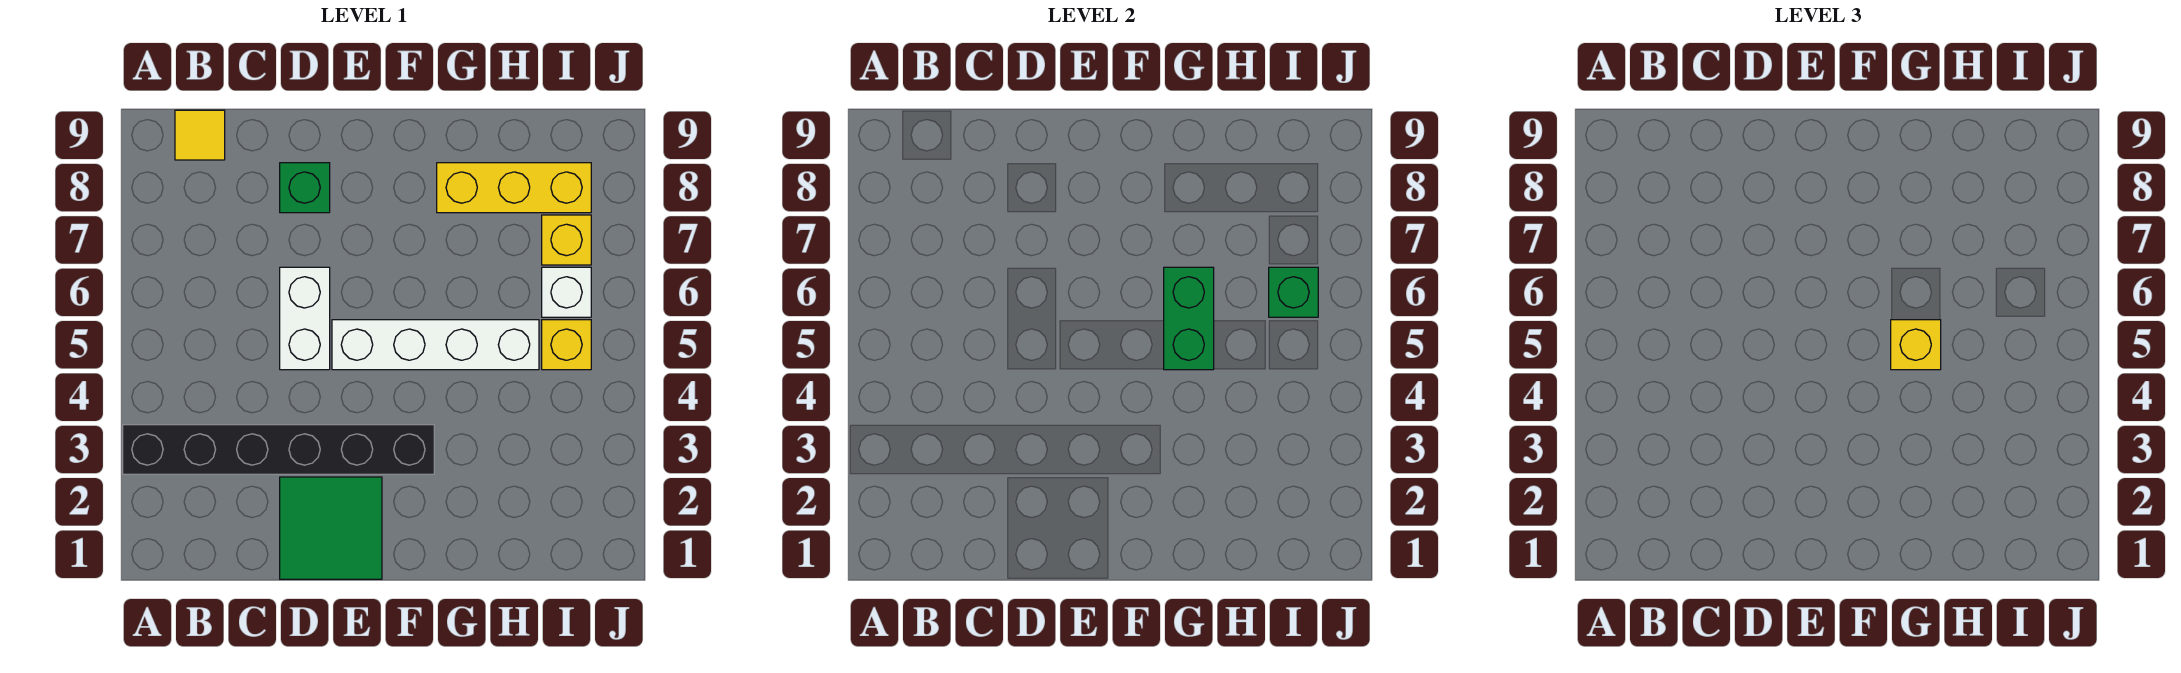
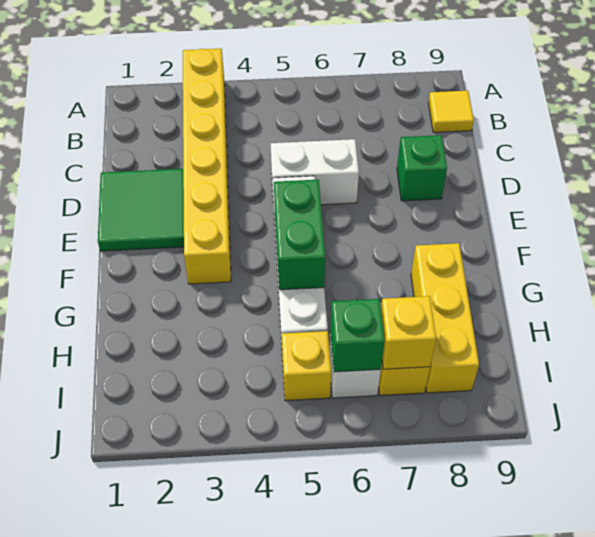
black brick A3:F3 level 1 -> yellow brick A3:F3 level 1
green brick G5:G6 level 2 -> green brick F5:G5 level 2
yellow brick G5 level 3 -> yellow brick I7 level 2

